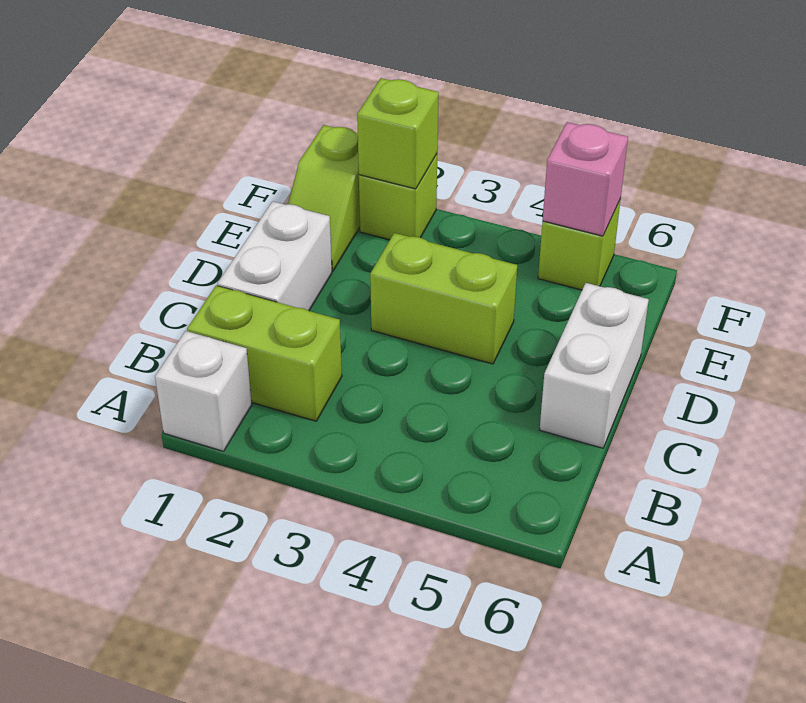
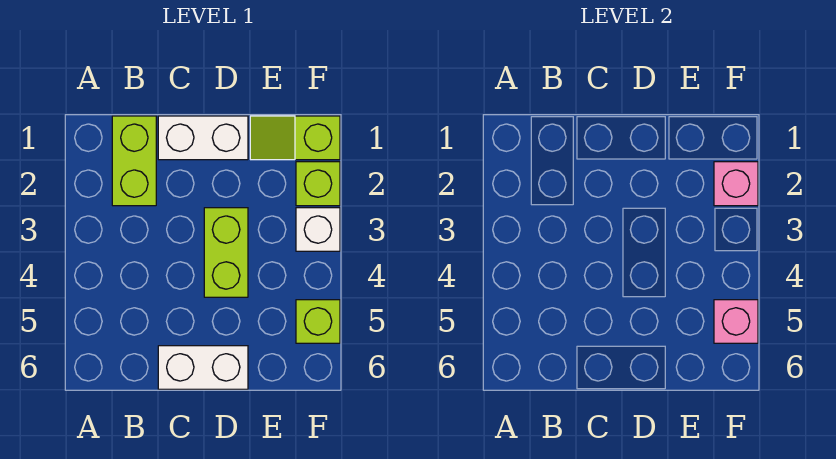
white brick A1 level 1 -> white brick F3 level 1
lime brick F2 level 2 -> pink brick F2 level 2

